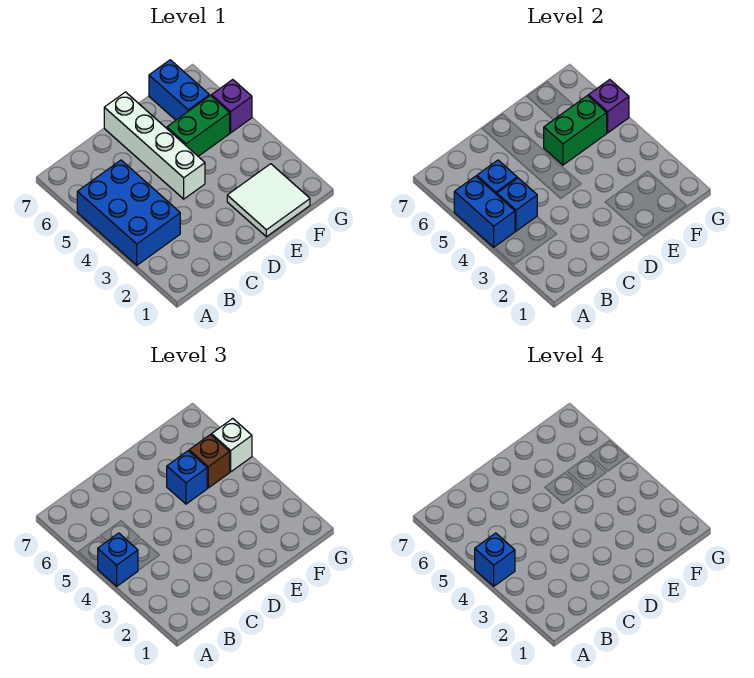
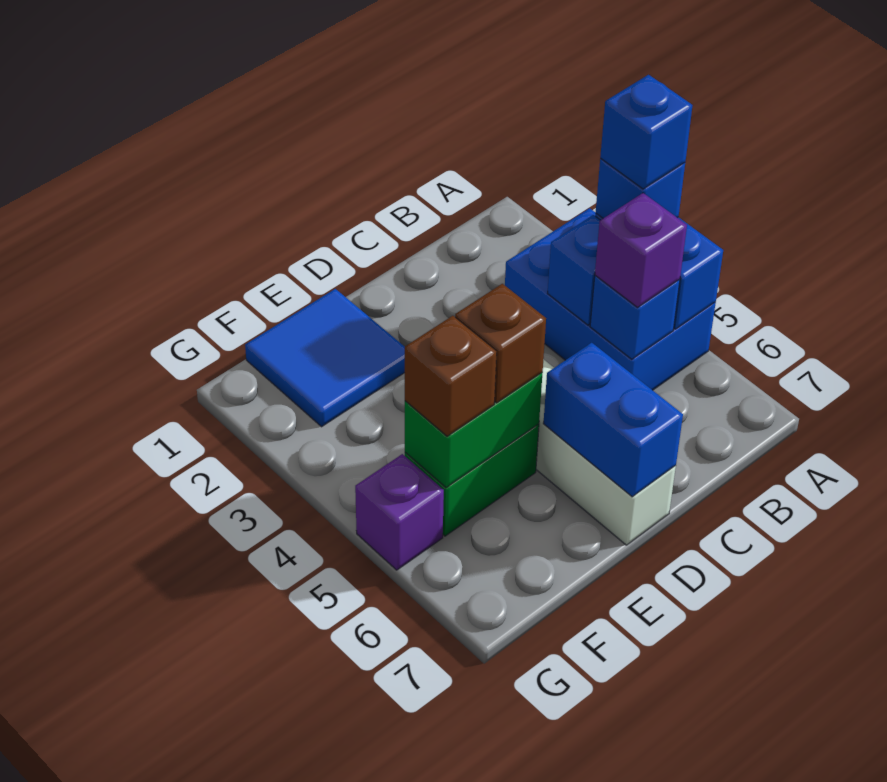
white tile E1:F2 level 1 -> blue tile E1:F2 level 1
blue brick E5 level 3 -> brown brick E5 level 3
blue brick F6:F7 level 1 -> blue brick D6:D7 level 2
purple brick G5 level 2 -> purple brick B5 level 3
white brick G5 level 3 -> none

